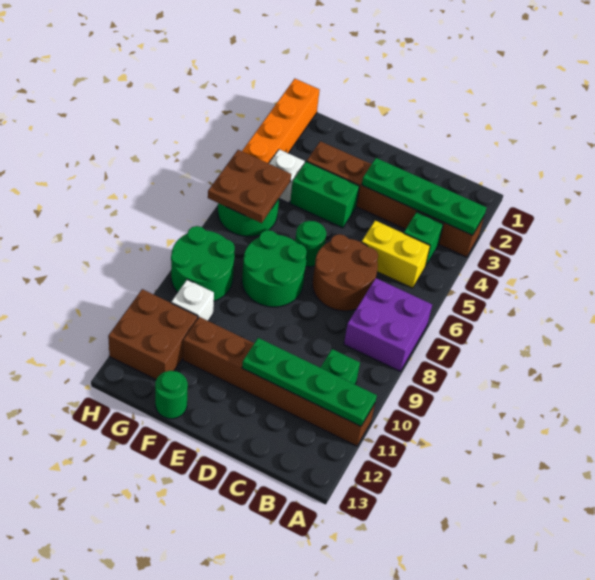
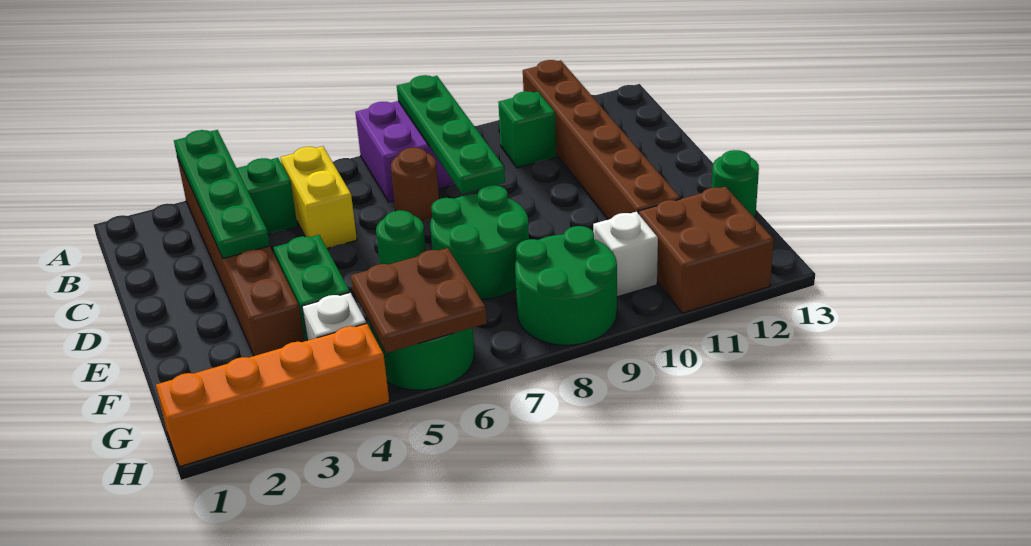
green plate A11:D11 level 2 -> green plate A8:D8 level 2
brown round brick C6:D7 level 1 -> brown round brick C7 level 1

